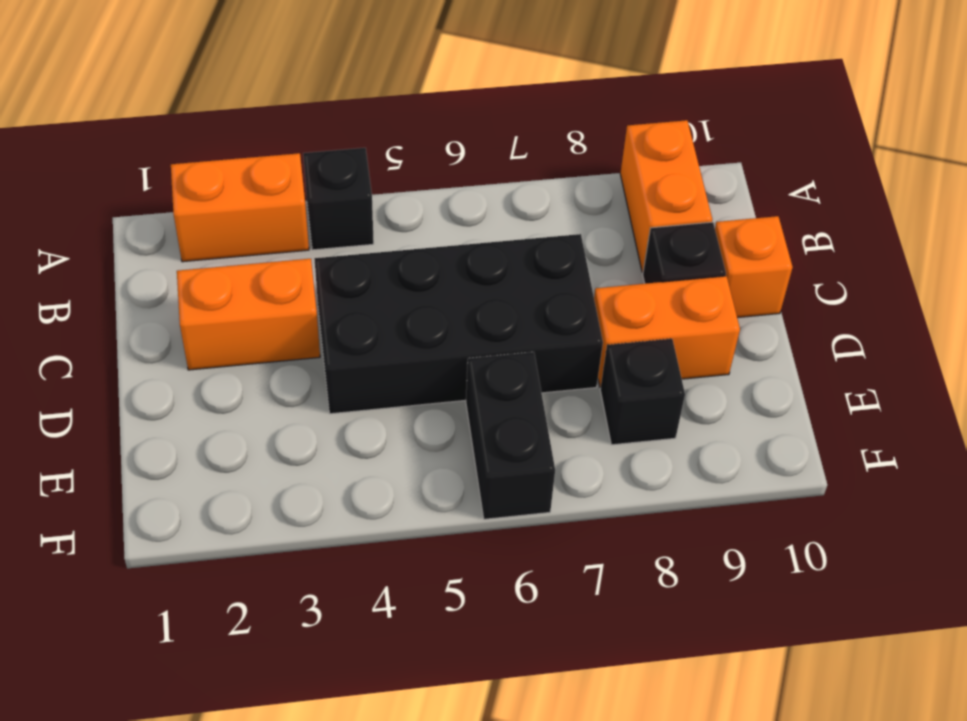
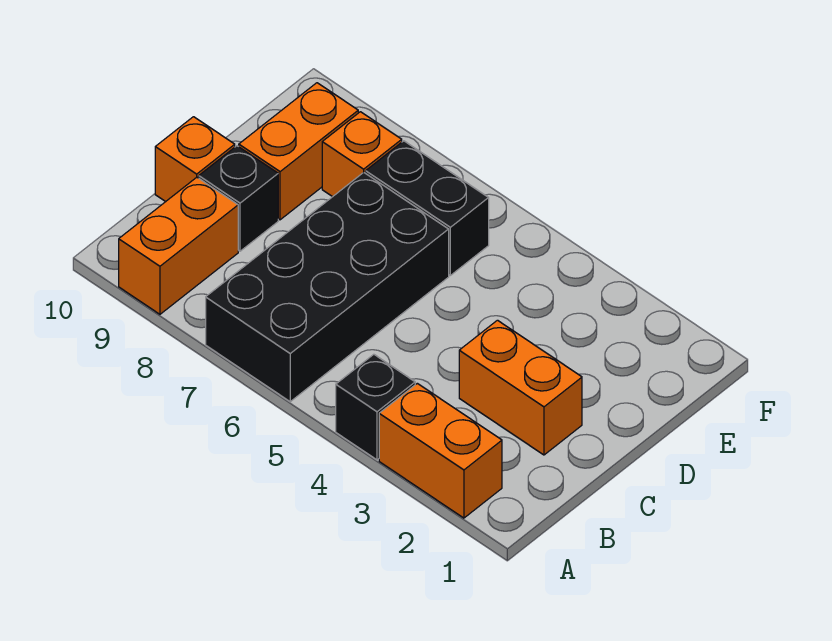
black brick C4:D7 level 1 -> black brick A6:D7 level 1
orange brick D8:D9 level 1 -> orange brick D9:E9 level 1
black brick E6:F6 level 1 -> black brick E6:E7 level 1
black brick E8 level 1 -> orange brick E8 level 1

